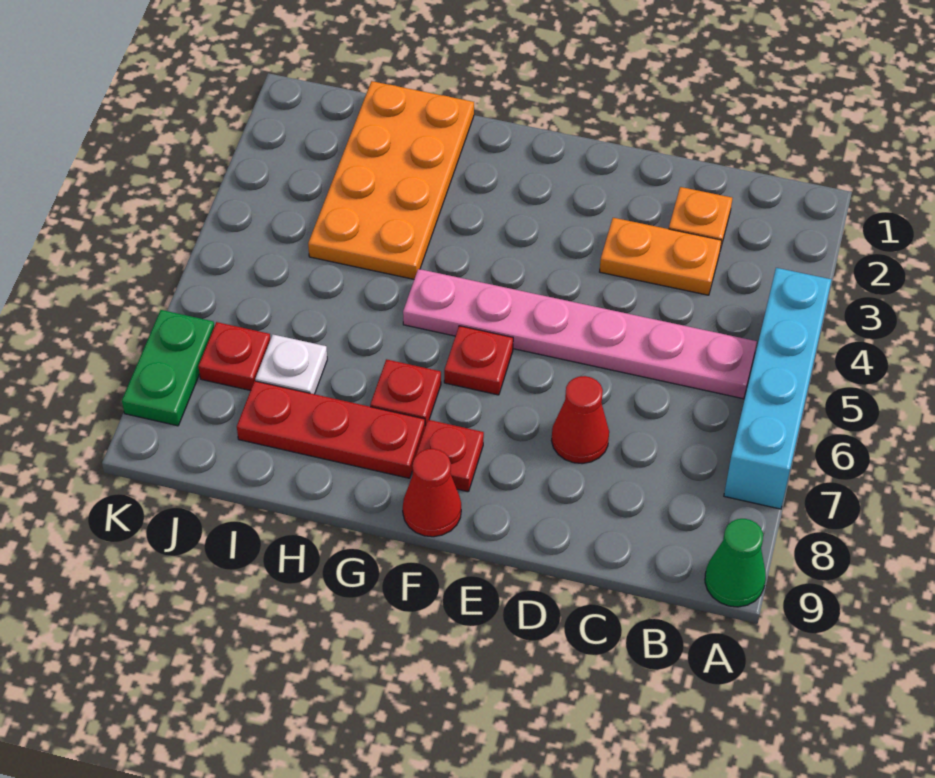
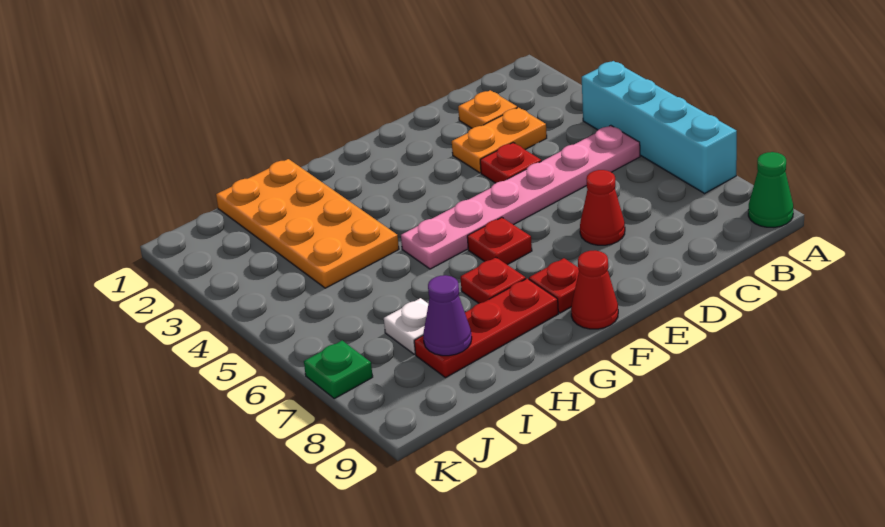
none -> purple cone I8 level 2
red plate J7 level 1 -> red plate D4 level 1
green plate K7:K8 level 1 -> green plate K7 level 1

